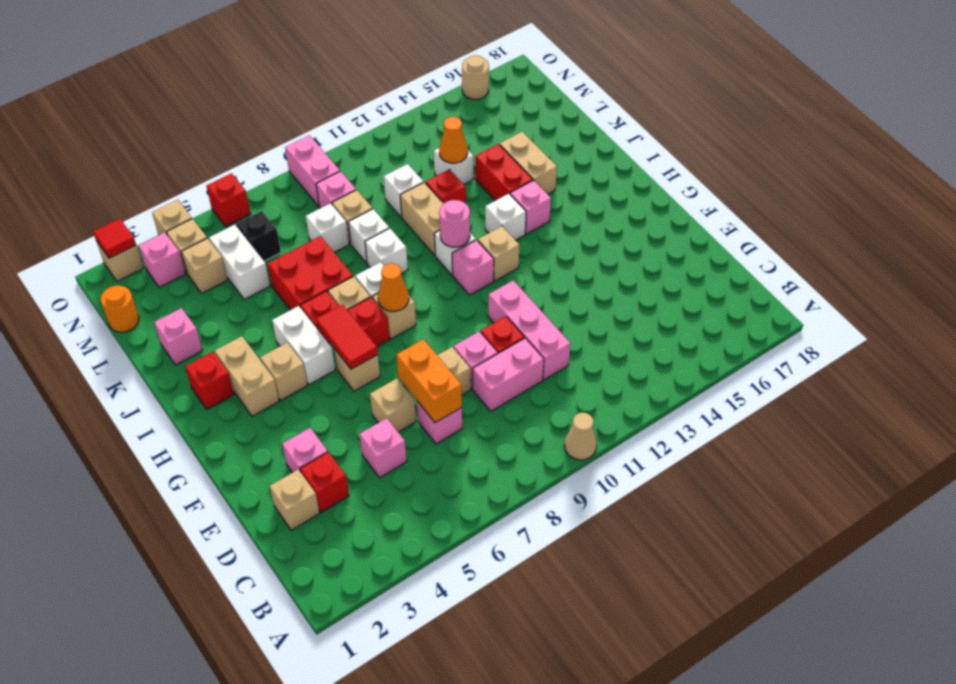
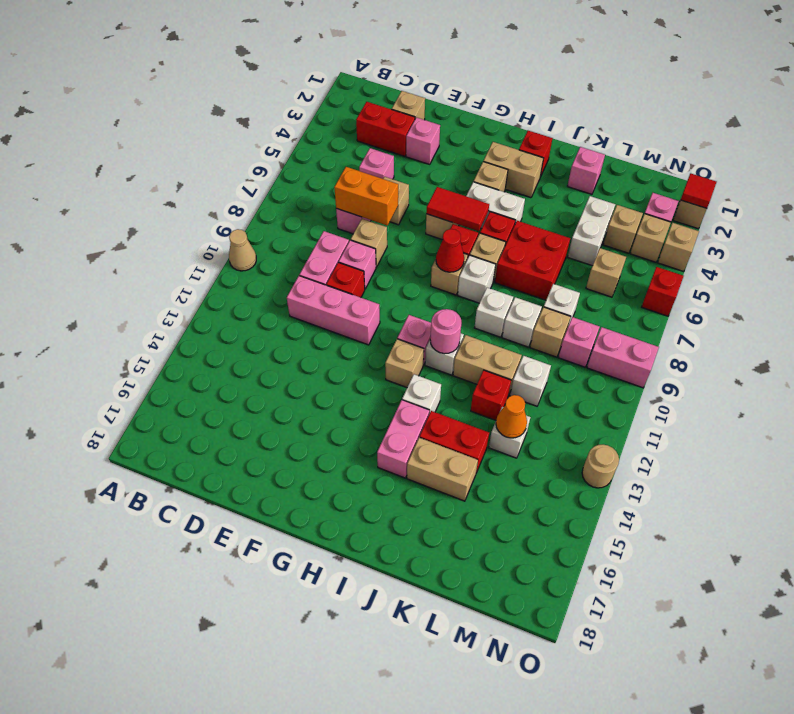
red brick D3 level 1 -> red brick C3:D3 level 1
orange cone H8 level 2 -> red cone H8 level 2
pink brick I14 level 1 -> pink brick I14:I15 level 1
white brick L5:M5 level 1 -> white brick L4:L5 level 1
orange round brick M1 level 1 -> none
black brick M6 level 1 -> tan brick M6 level 1
tan round brick O16 level 1 -> tan round brick O13 level 1

